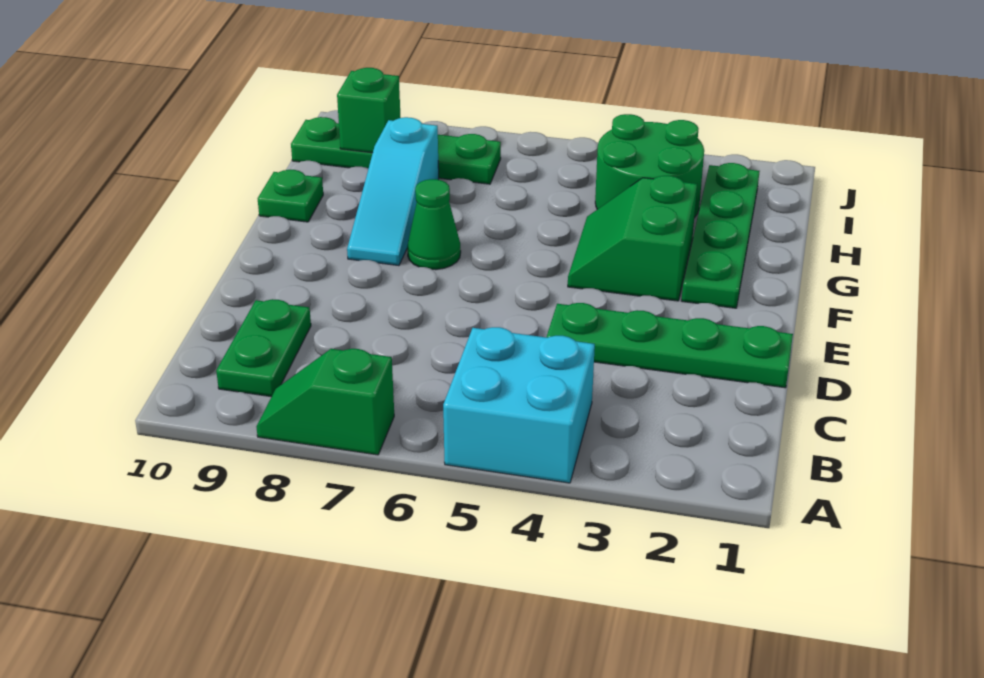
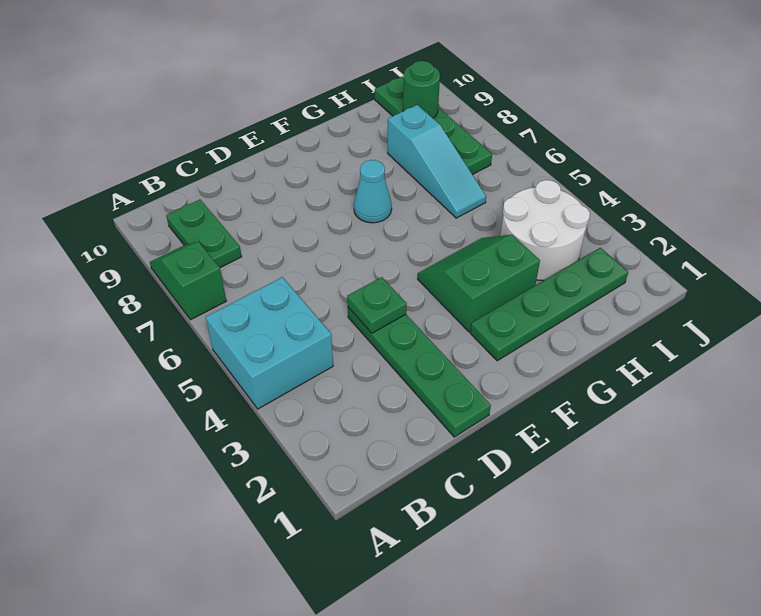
green plate B9:C9 level 1 -> green plate B8:B9 level 1
green cone F7 level 1 -> cyan cone F7 level 1
cyan slope F8:H8 level 1 top H -> cyan slope H6:H8 level 1 top 8
green plate G10 level 1 -> green plate D4 level 2
green round brick H3:I4 level 1 -> white round brick H3:I4 level 1
green brick I9 level 2 -> green round brick I9 level 2

